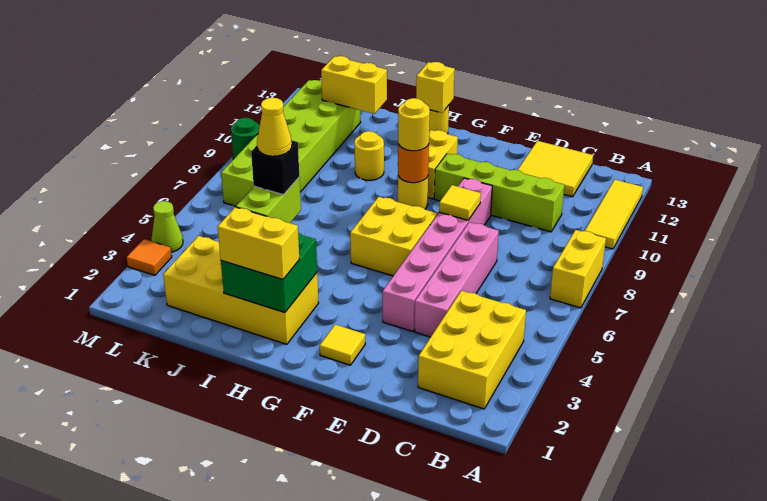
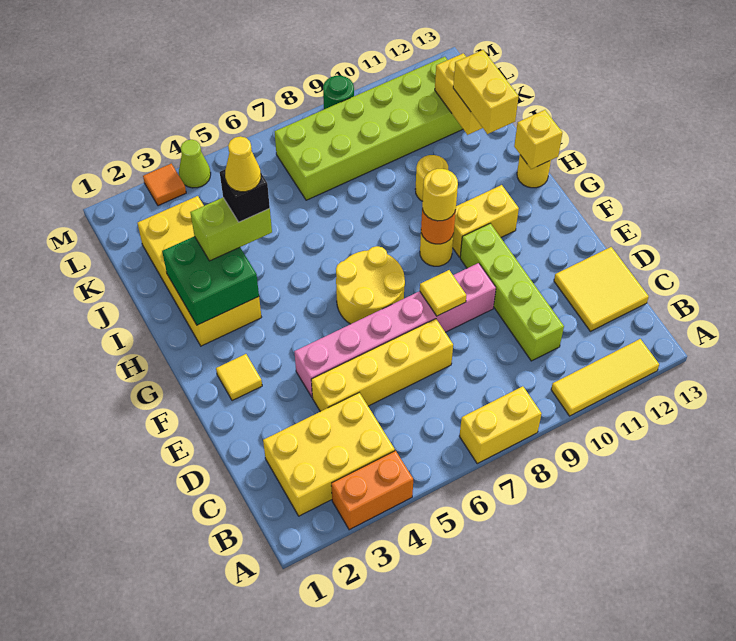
none -> orange brick A3:A4 level 1
pink brick D4:D7 level 1 -> yellow brick D4:D7 level 1
yellow brick F6:G7 level 1 -> yellow round brick F6:G7 level 1
yellow brick H2:I2 level 3 -> yellow brick I12:J12 level 3

